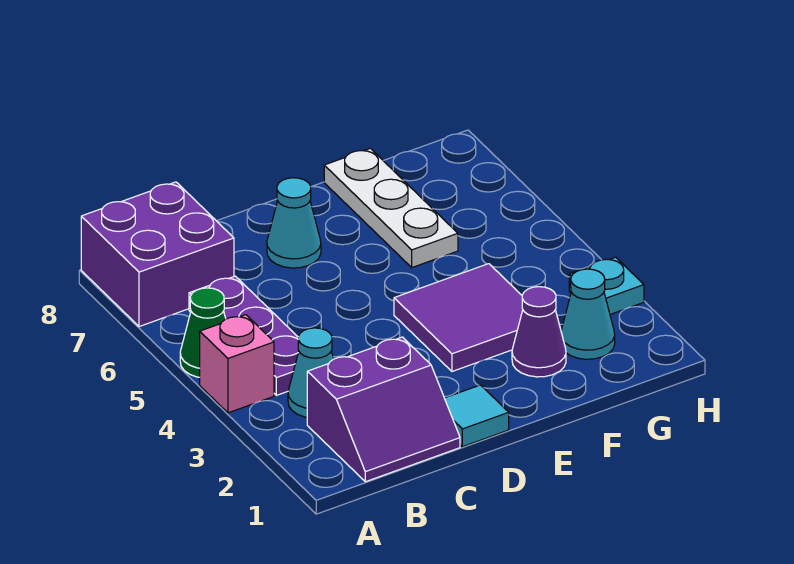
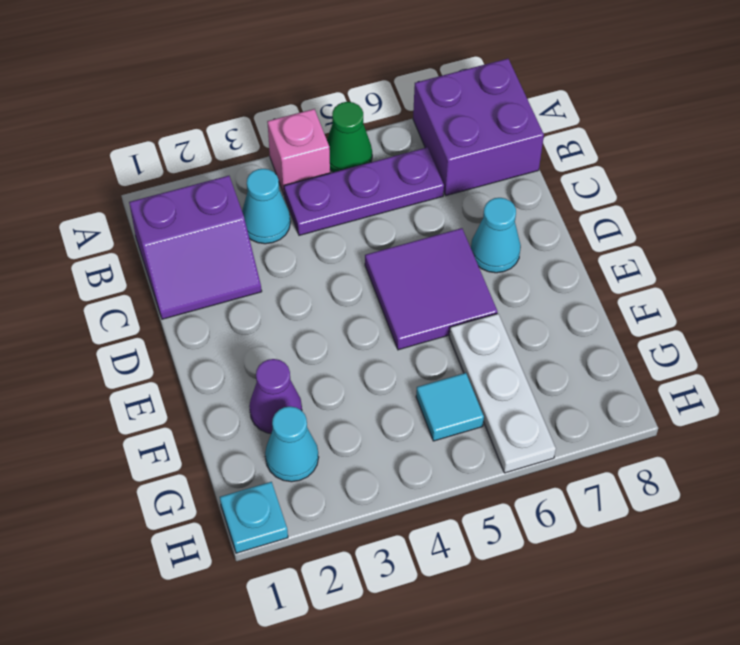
purple slope B1:C2 level 1 top 2 -> purple slope B1:C2 level 1 top B
cyan tile D1 level 1 -> cyan tile G5 level 1
purple tile E3:F4 level 1 -> purple tile D5:E6 level 1
white plate F6:F8 level 1 -> white plate F6:H6 level 1
cyan plate H3 level 1 -> cyan plate H1 level 1

